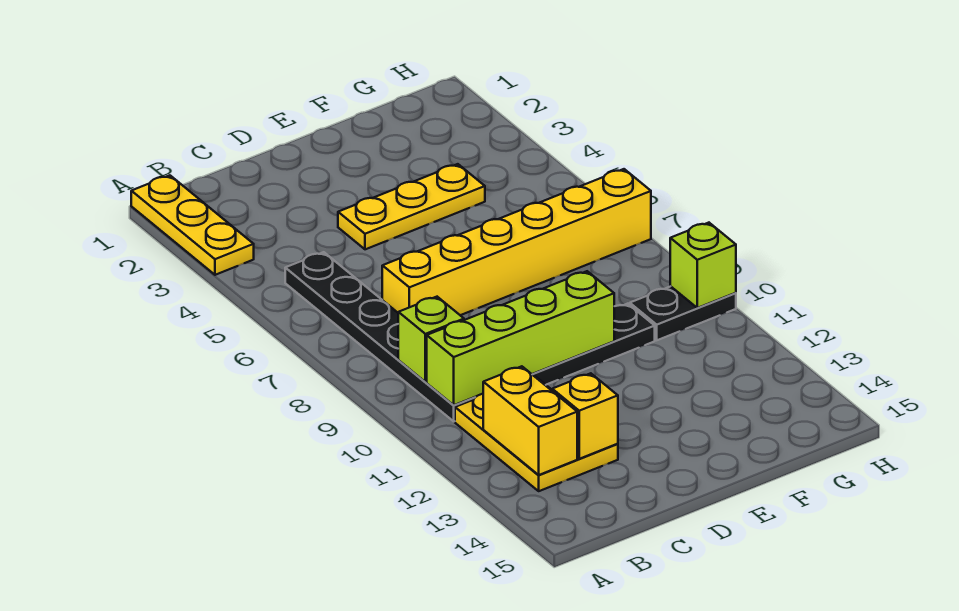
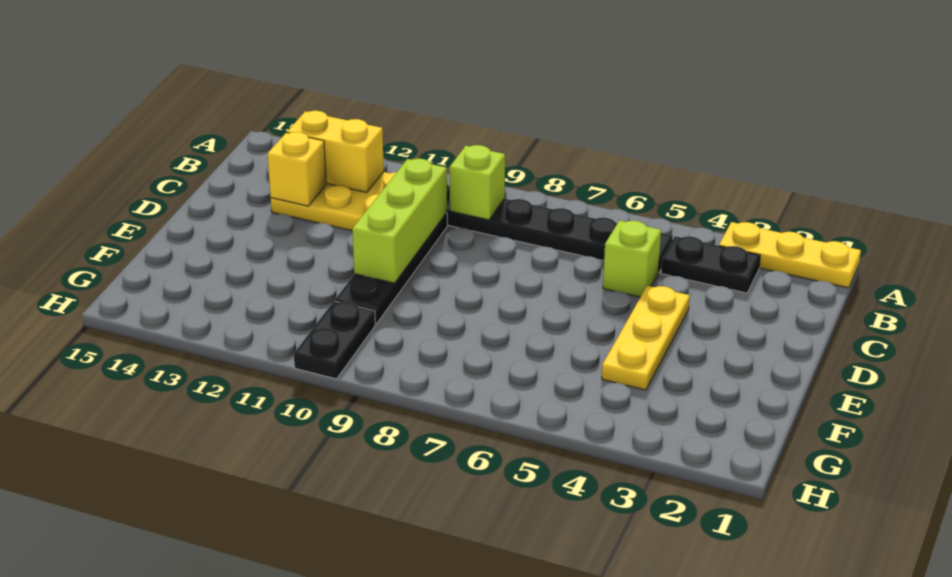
none -> black plate B3:B4 level 1
lime brick B10:E10 level 2 -> lime brick C10:E10 level 2
yellow brick C7:H7 level 1 -> none
lime brick H10 level 2 -> lime brick C5 level 1

